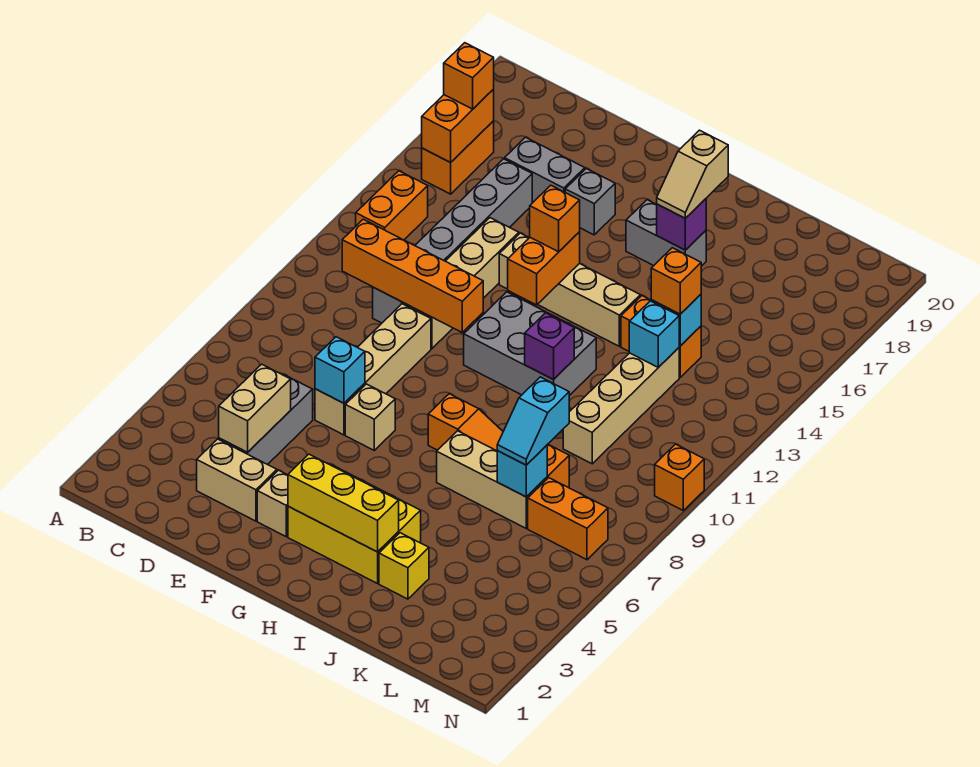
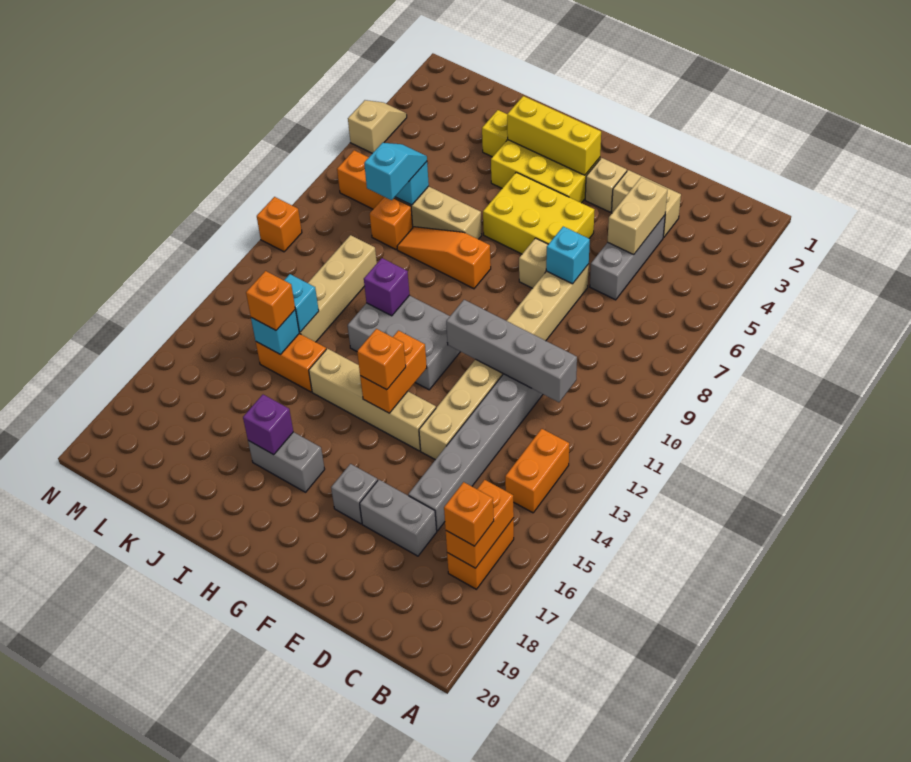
orange brick C11:F11 level 2 -> grey brick C11:F11 level 2
none -> yellow brick F5:H6 level 1
tan slope I17:I18 level 3 top 18 -> tan slope N4:N5 level 1 top 5

